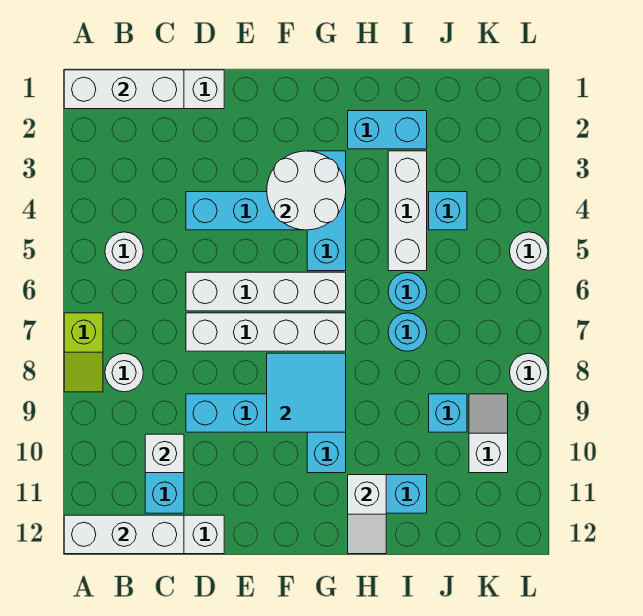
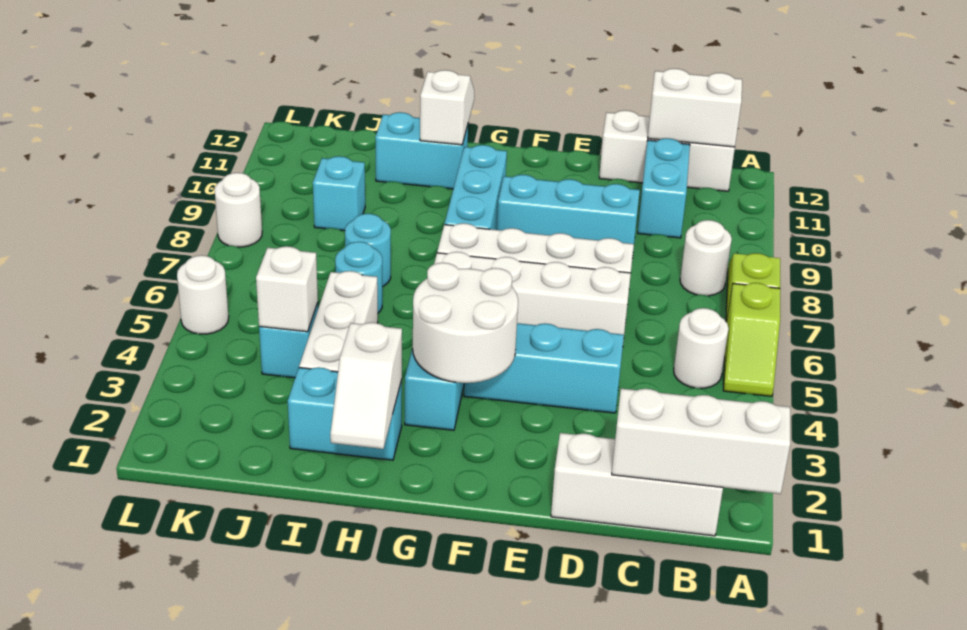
none -> lime slope A5:A6 level 1 top 6
white brick A12:C12 level 2 -> white brick B12:C12 level 2
white brick C10 level 2 -> white brick J4 level 2
cyan tile F8:G9 level 2 -> none
white slope K9:K10 level 1 top 10 -> white slope H1:H2 level 2 top 2

